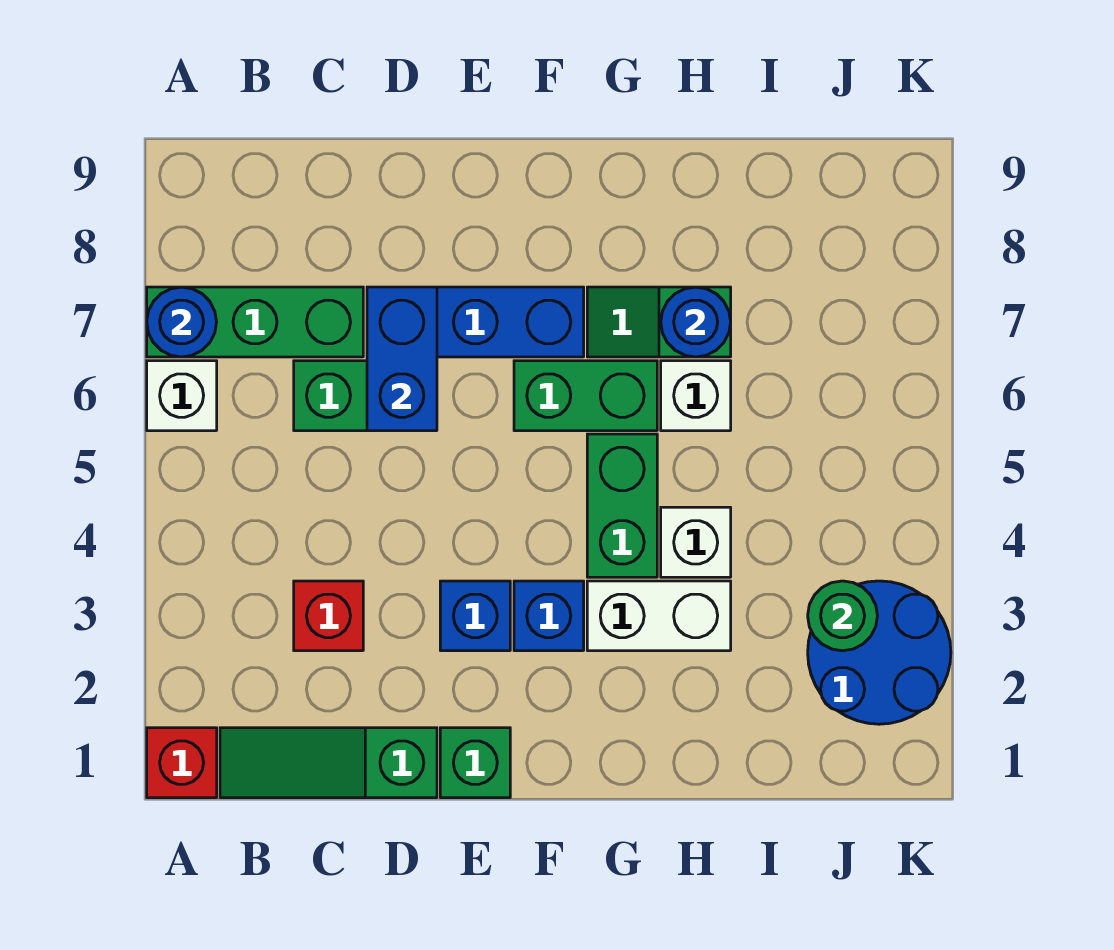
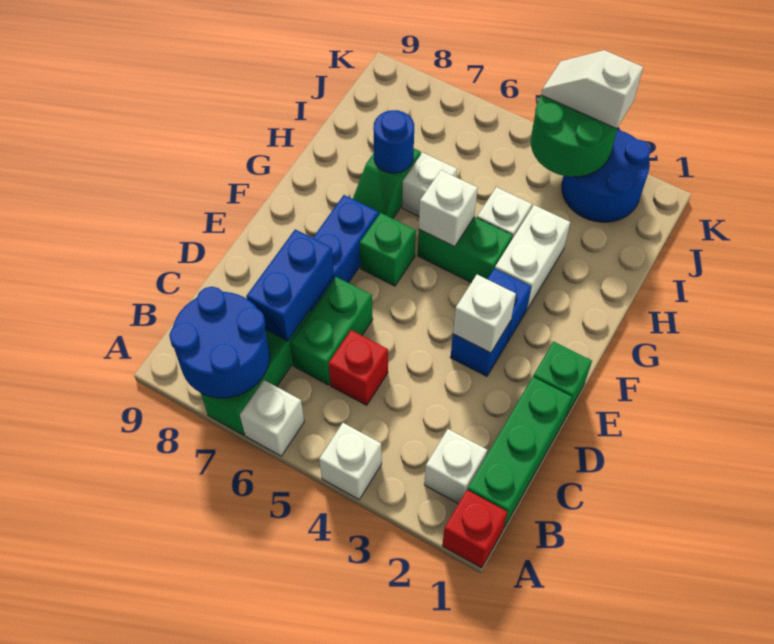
none -> white brick A4 level 1
blue round brick A7 level 2 -> blue round brick A7:B8 level 2
green slope B1:D1 level 1 top D -> green brick B1:D1 level 1
none -> white brick B2 level 1
red brick C3 level 1 -> red brick C5 level 1
blue brick D6:D7 level 2 -> blue brick C7:D7 level 2
none -> white brick E3 level 2
green brick F6:G6 level 1 -> green brick F6 level 1
none -> white brick G5 level 2
green round brick J3 level 2 -> green round brick J3:K4 level 2
none -> white slope K3:K4 level 3 top 3

